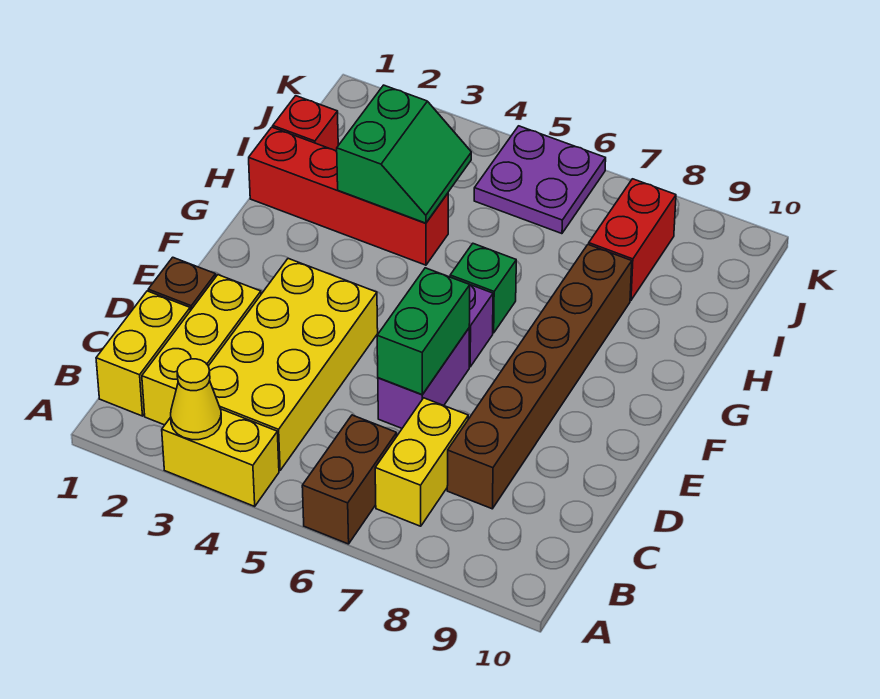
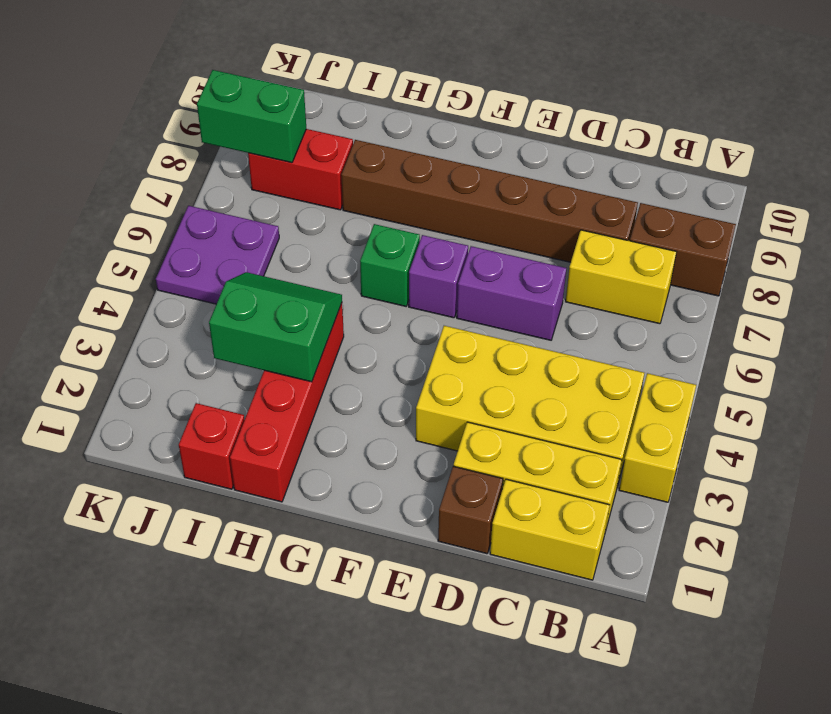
yellow cone A3 level 2 -> none
brown brick A6:B6 level 1 -> brown brick A8:B8 level 1
green brick D6:E6 level 2 -> green brick J8:K8 level 2

